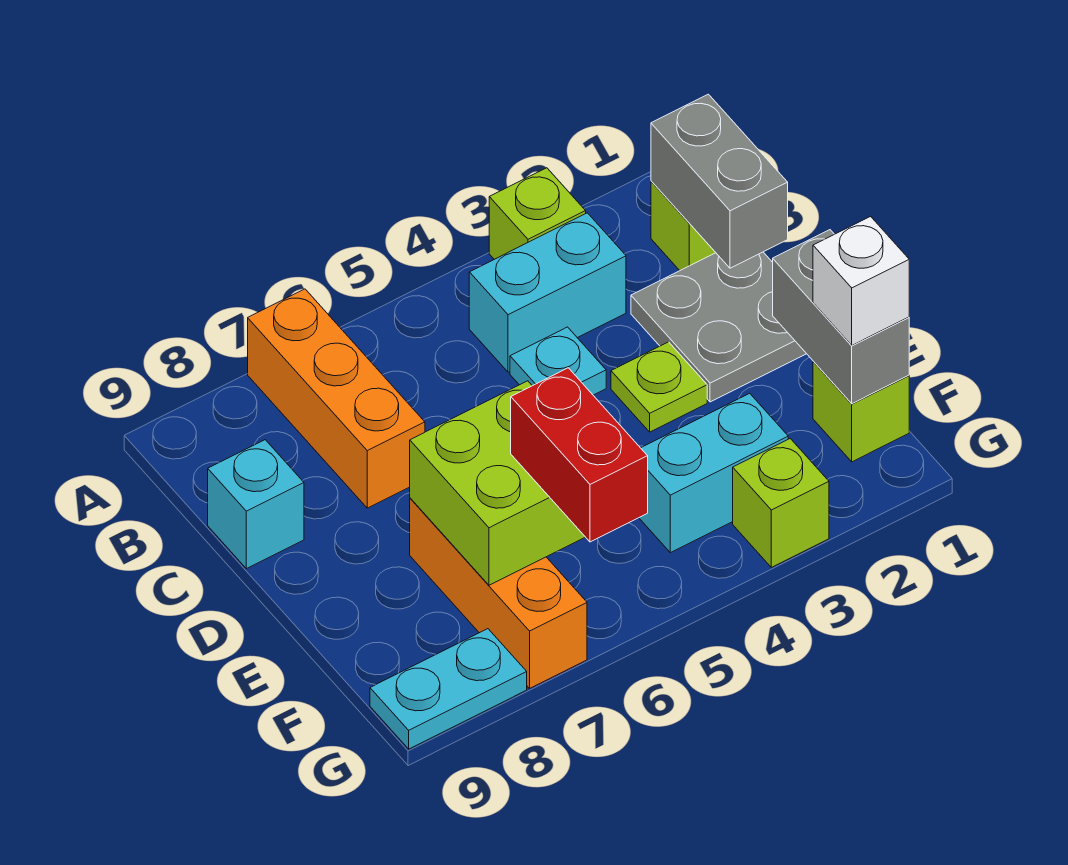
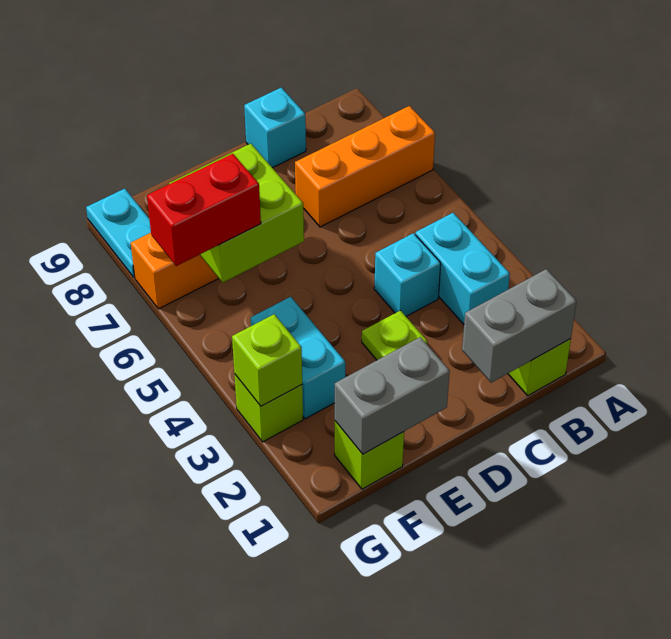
lime brick A3 level 1 -> lime brick G3 level 2
grey plate C1:D2 level 1 -> none
cyan plate C4 level 1 -> cyan brick C4 level 1
white brick F1 level 3 -> none

